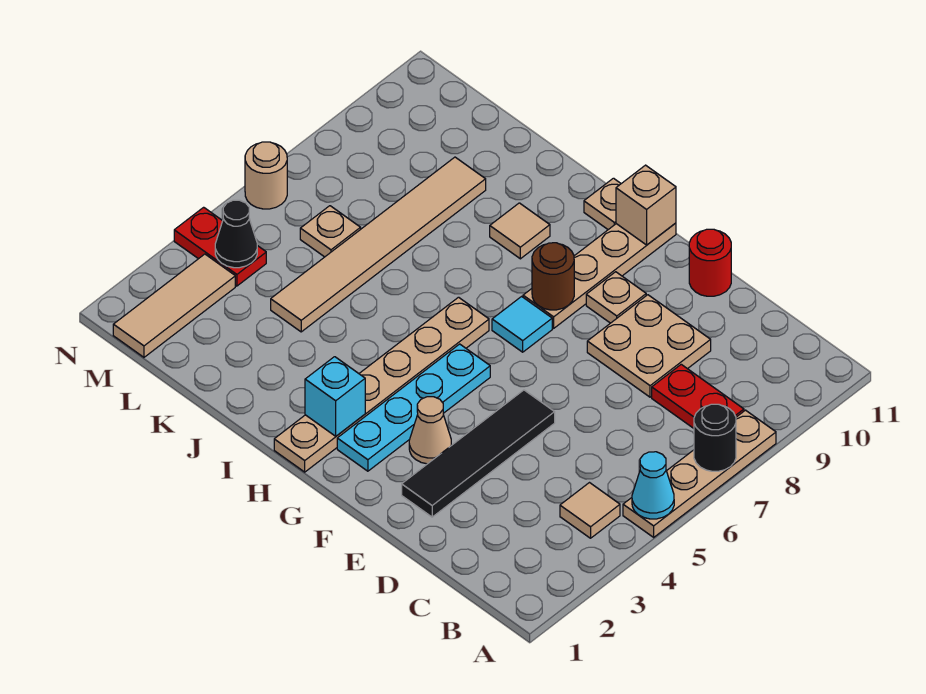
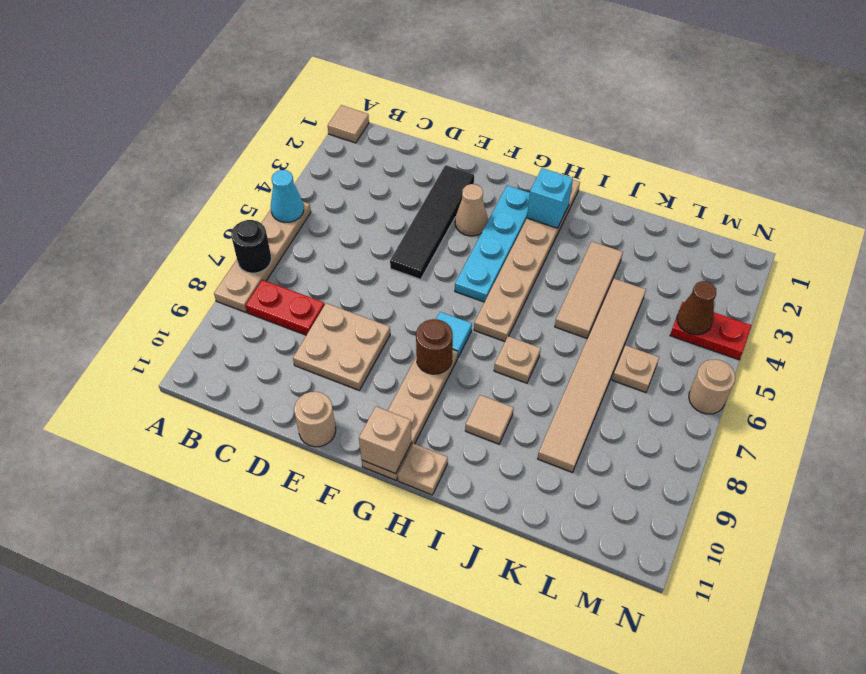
tan tile B4 level 1 -> tan tile A1 level 1
red round brick E11 level 1 -> tan round brick E11 level 1
tan plate F9 level 1 -> tan plate I7 level 1
tan tile M1:M3 level 1 -> tan tile J3:J5 level 1
black cone M4 level 2 -> brown cone M4 level 2

